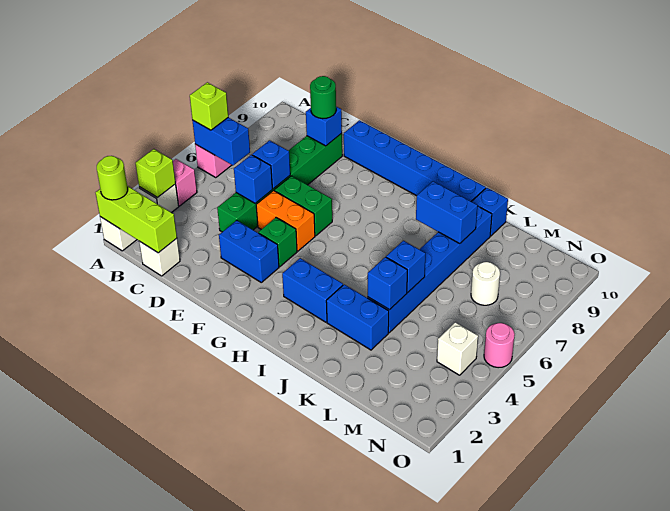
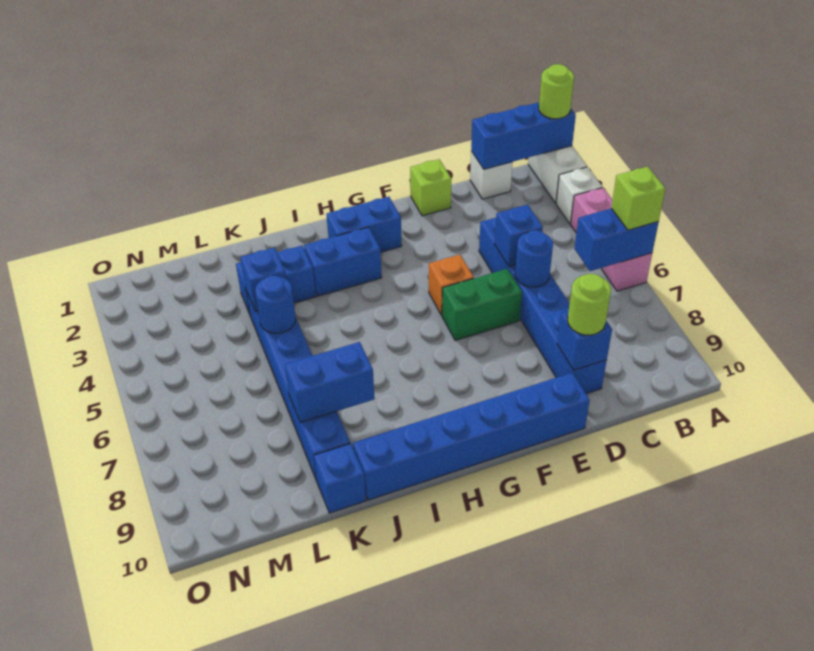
lime brick A1:C1 level 2 -> blue brick A1:C1 level 2
lime brick A3 level 2 -> lime brick E1 level 1
green brick D4:D9 level 1 -> blue brick D4:D9 level 1
blue brick D6 level 2 -> blue round brick D6 level 2
green round brick D9 level 3 -> lime round brick D9 level 3
blue brick E3:F3 level 1 -> blue brick G2:H2 level 1
orange brick E5:F5 level 1 -> orange brick F5 level 1
green brick F4 level 1 -> none
blue brick K5 level 2 -> blue round brick K5 level 2
white round brick M7 level 1 -> none
white brick N4 level 1 -> none
pink round brick O5 level 1 -> none

